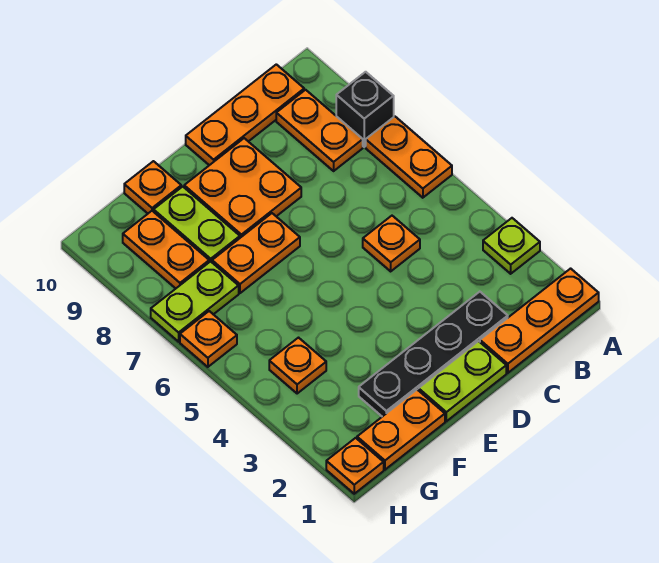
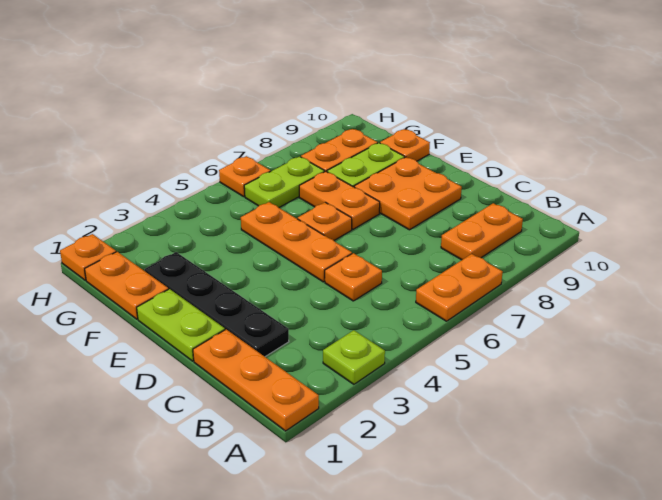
black brick A8 level 1 -> none
orange plate B10:D10 level 1 -> orange plate D5:F5 level 1
orange plate G4 level 1 -> orange plate E6 level 1
lime plate G7:H7 level 1 -> lime plate G6:G7 level 1

